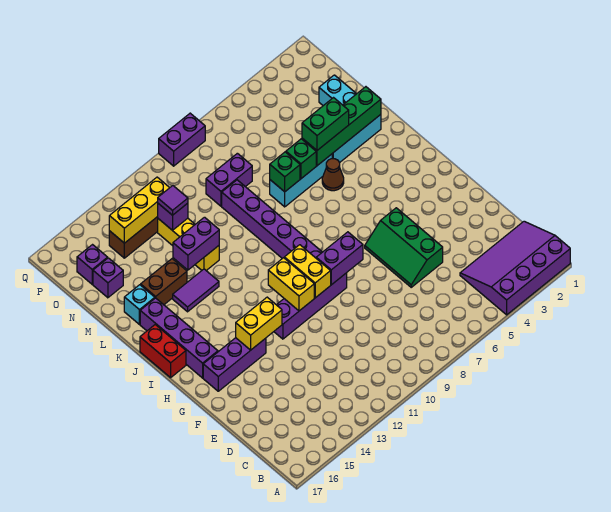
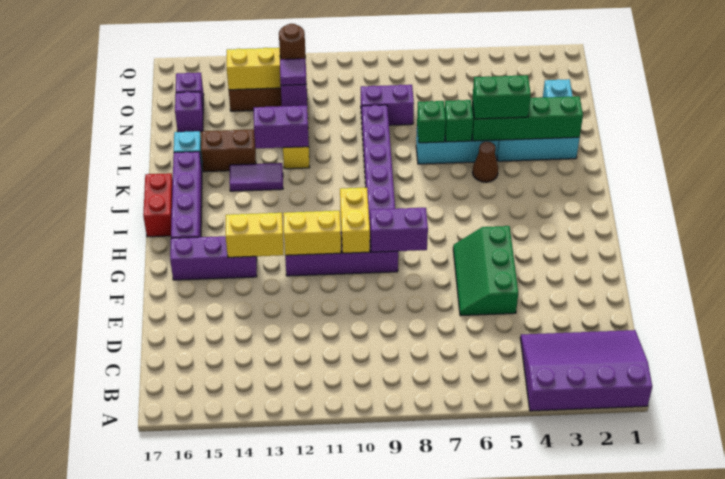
yellow brick G11:H11 level 2 -> yellow brick G11:G12 level 2
none -> brown round brick O12 level 3
purple brick Q8:Q9 level 1 -> none

